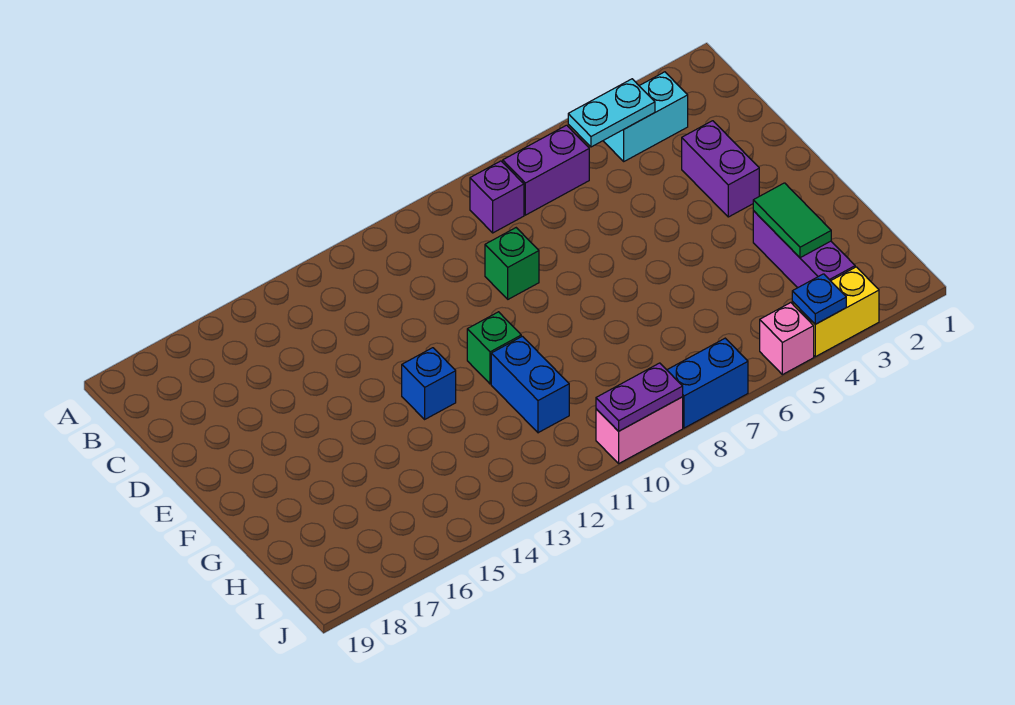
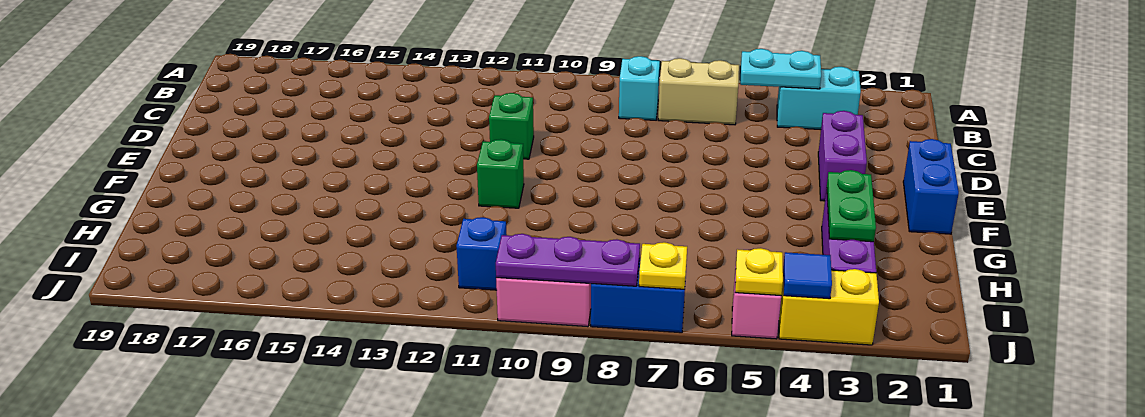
purple brick B6:B7 level 1 -> tan brick B6:B7 level 1
purple brick B8 level 1 -> cyan brick B8 level 1
green brick D9 level 1 -> green brick D11 level 1
blue brick F13 level 1 -> blue brick I11 level 1
green tile G3:H3 level 2 -> green plate G3:H3 level 2
blue brick G11:H11 level 1 -> blue brick E1:F1 level 1
blue plate J4 level 2 -> blue tile J4 level 2
none -> yellow plate J5 level 2
none -> yellow plate J7 level 2
purple plate J9:J10 level 2 -> purple plate J8:J10 level 2

